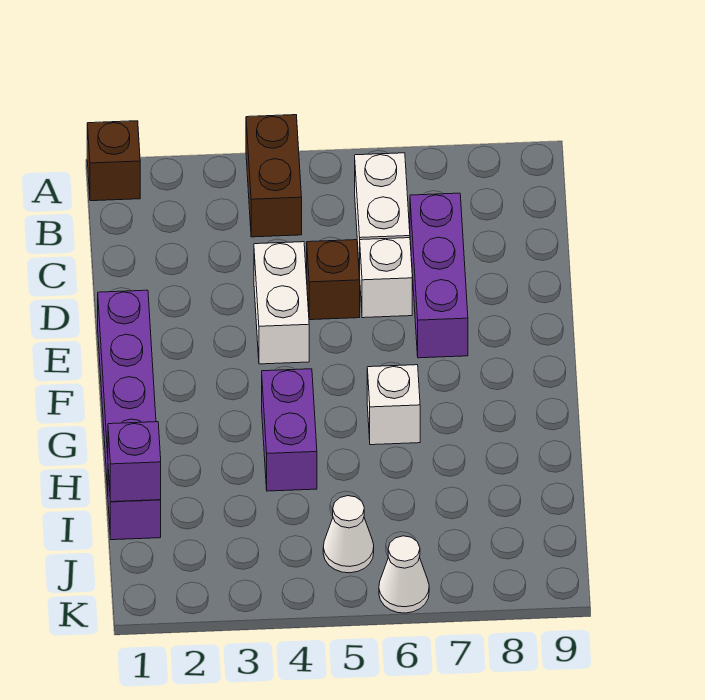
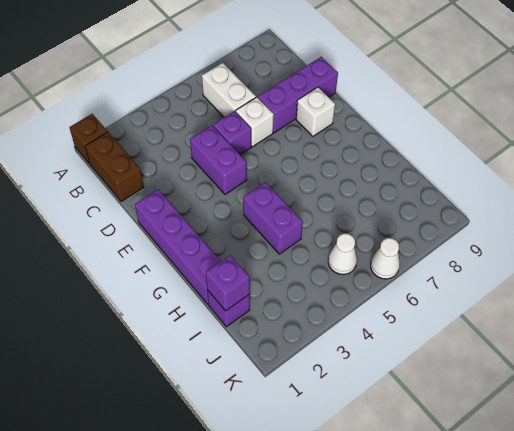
brown brick A4:B4 level 1 -> brown brick B1:C1 level 1
purple brick C7:E7 level 1 -> purple brick D7:D9 level 1
white brick D4:E4 level 1 -> purple brick D4:E4 level 1
brown brick D5 level 1 -> purple brick D5 level 1
white brick G6 level 1 -> white brick E8 level 1

